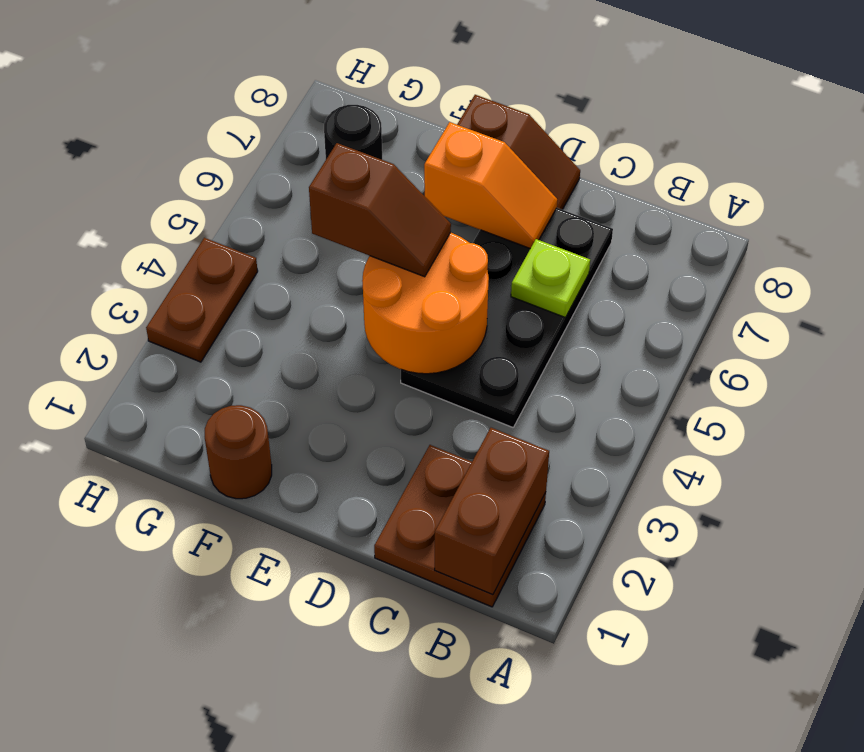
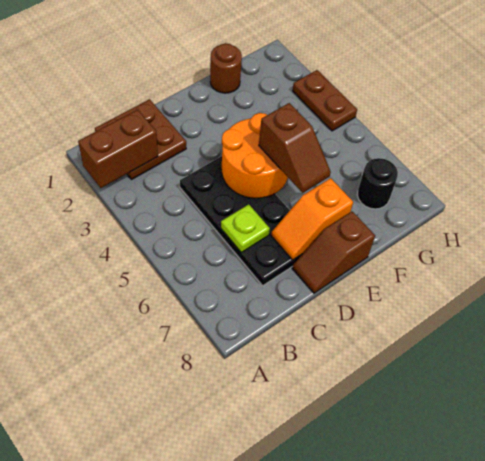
brown brick B1:B2 level 2 -> brown brick A2:B2 level 2
brown slope E5:F5 level 3 top F -> brown slope E5:E6 level 3 top 5

